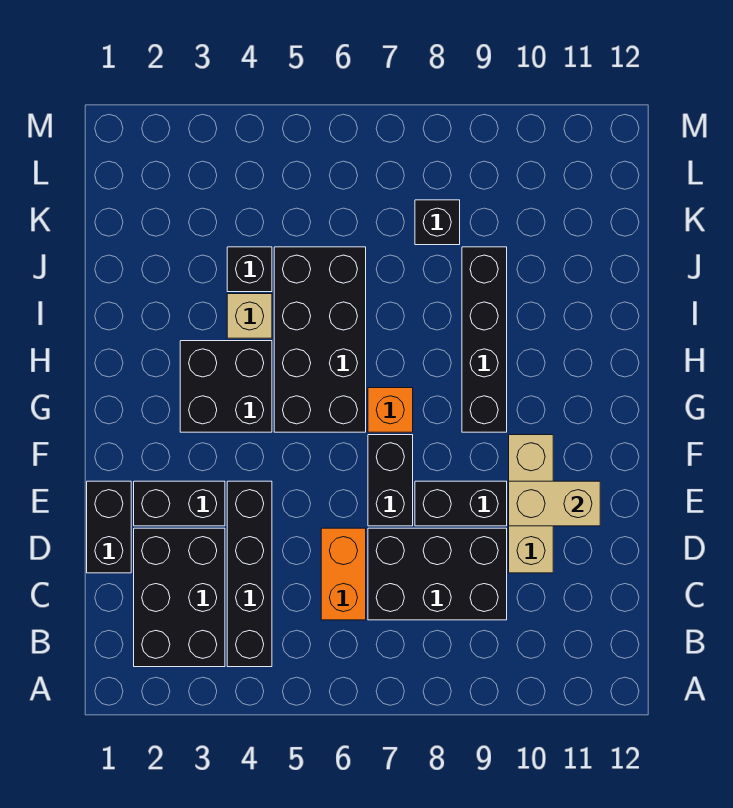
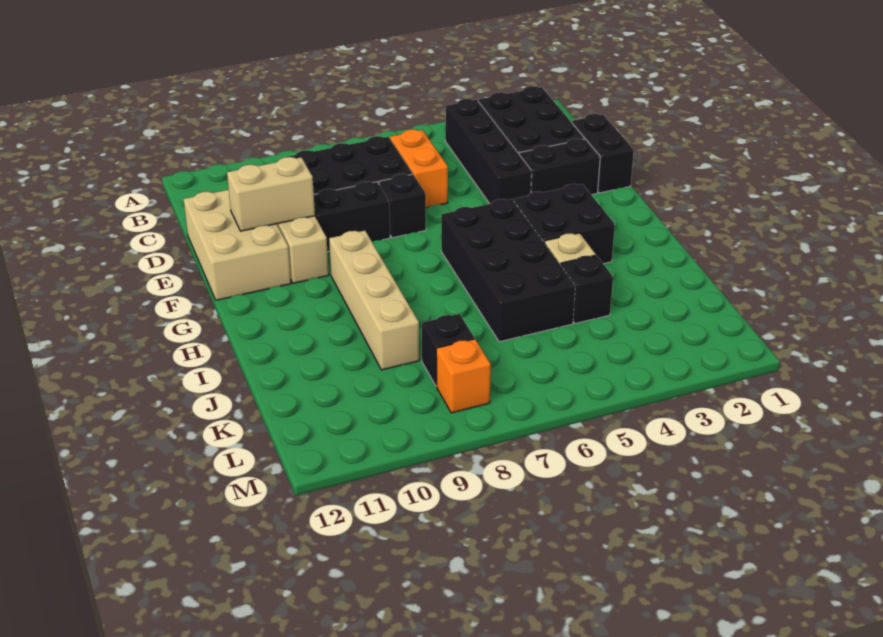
none -> tan brick D11:F12 level 1
black brick E7:F7 level 1 -> black brick E7 level 1
orange brick G7 level 1 -> orange brick L8 level 1
black brick G9:J9 level 1 -> tan brick G9:J9 level 1

